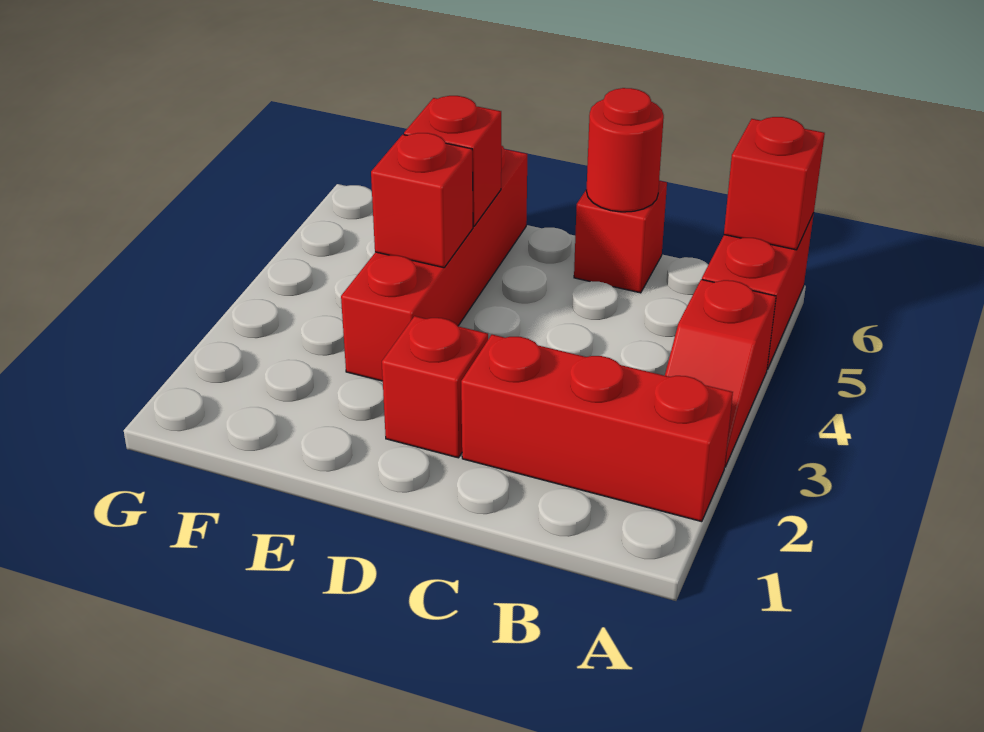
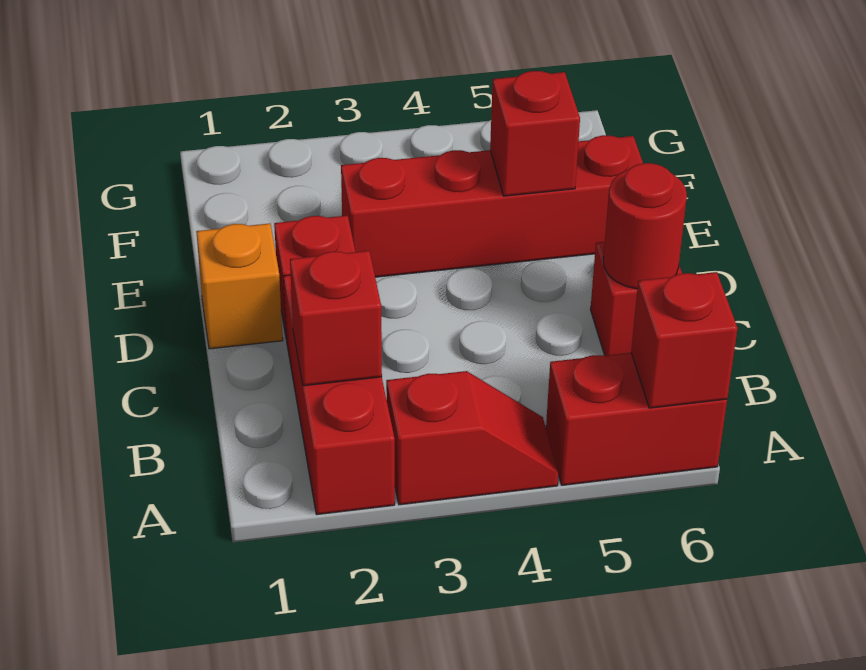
red slope A3:A4 level 1 top 4 -> red slope A3:A4 level 1 top 3
none -> orange brick D1 level 1
red brick E4 level 2 -> red brick B2 level 2

